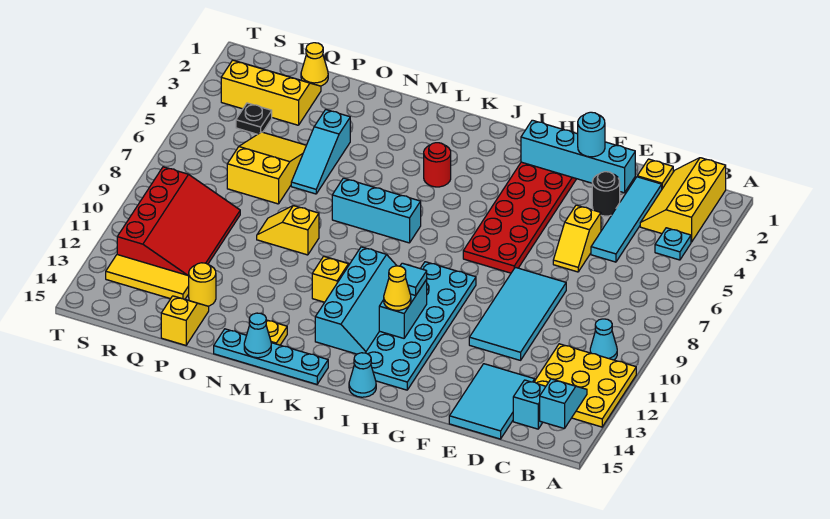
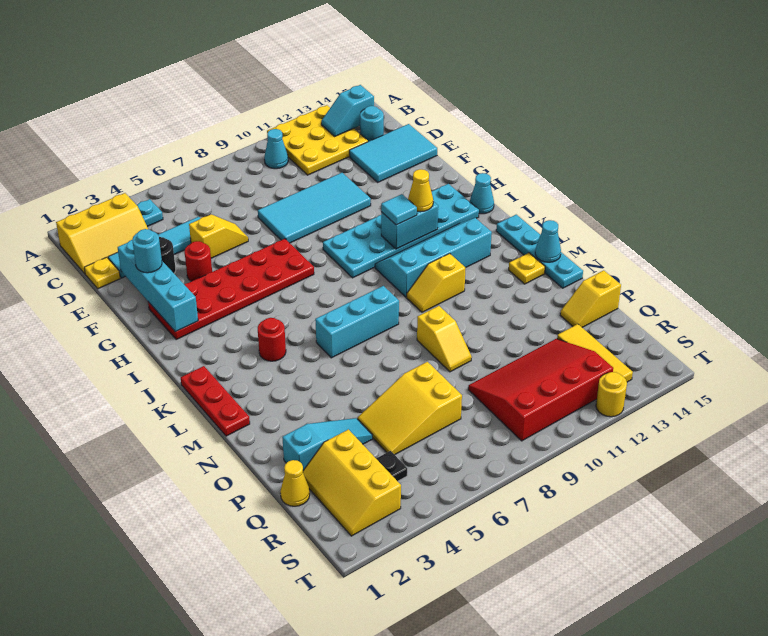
cyan brick C14 level 1 -> cyan round brick C14 level 1
none -> red round brick F4 level 1
none -> red plate K1:M1 level 1
cyan brick K7:M7 level 1 -> cyan brick L6:L8 level 1
cyan slope O4:O6 level 1 top 4 -> cyan slope P2:P4 level 1 top 2
yellow round brick P13 level 1 -> yellow round brick T12 level 1

